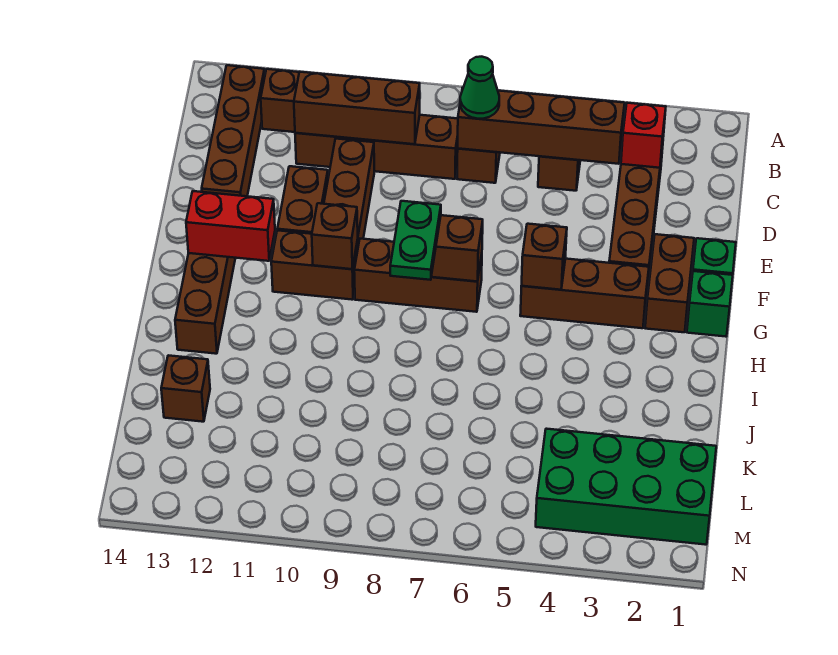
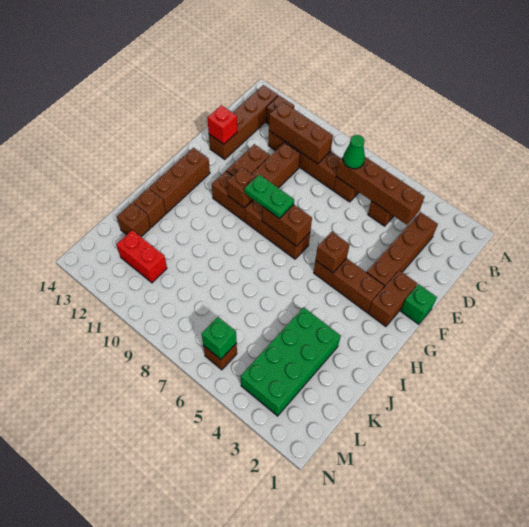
red brick C3 level 2 -> red brick E13 level 2
green brick G1 level 1 -> green brick M6 level 2
green plate G8:H8 level 3 -> green plate G8:G9 level 3
red brick G12:G13 level 2 -> red brick L11:L12 level 1
none -> brown brick J13 level 1
green brick L1:M4 level 1 -> green brick J3:M4 level 1
none -> brown brick M6 level 1

